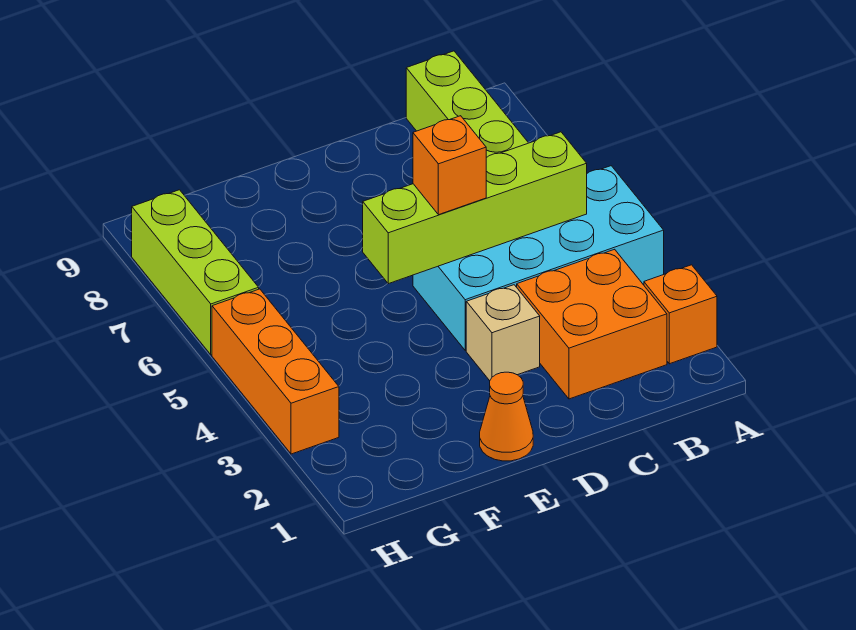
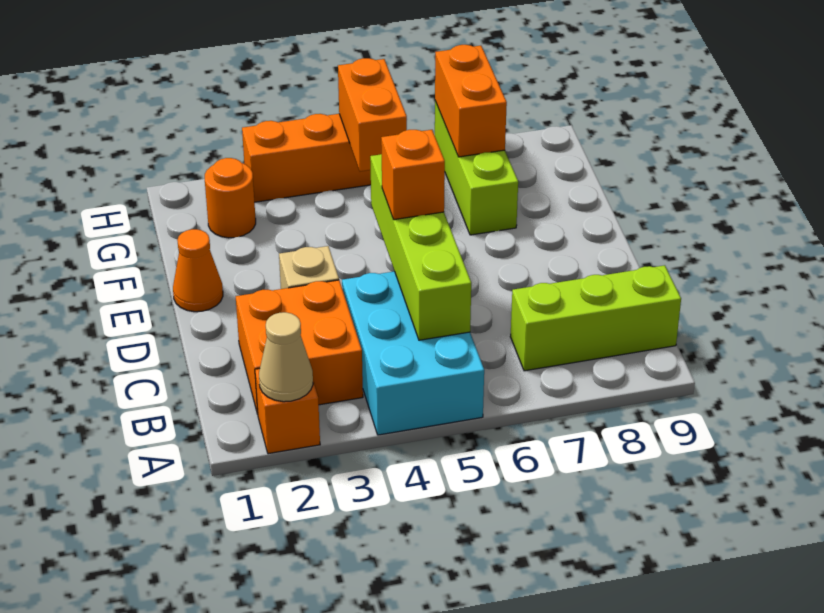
none -> tan cone A2 level 2
cyan brick A4:D5 level 1 -> cyan brick A4:C5 level 1
none -> orange round brick G2 level 1
none -> orange brick G5:H5 level 2
none -> orange brick G7:H7 level 2
lime brick H6:H8 level 1 -> lime brick F7:H7 level 1

